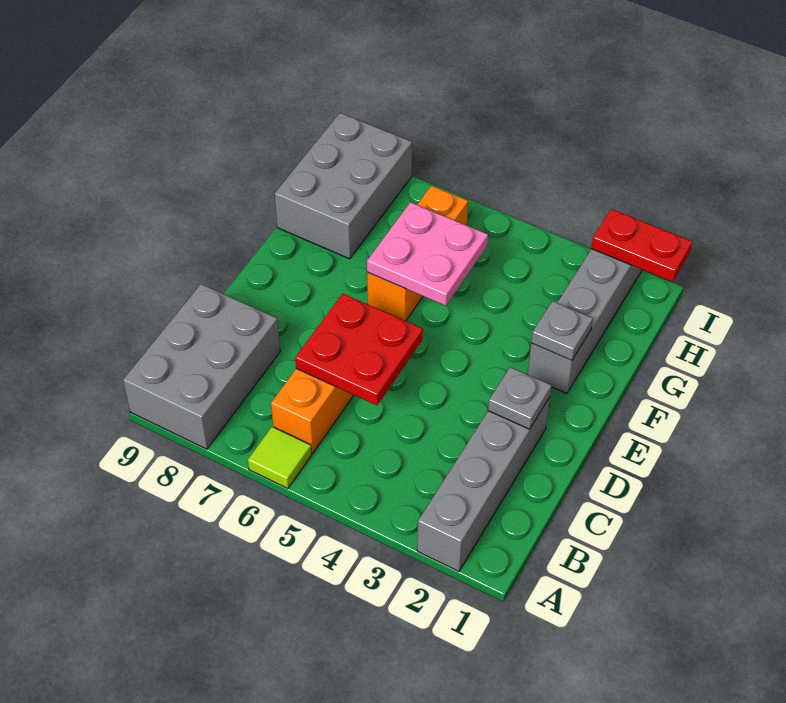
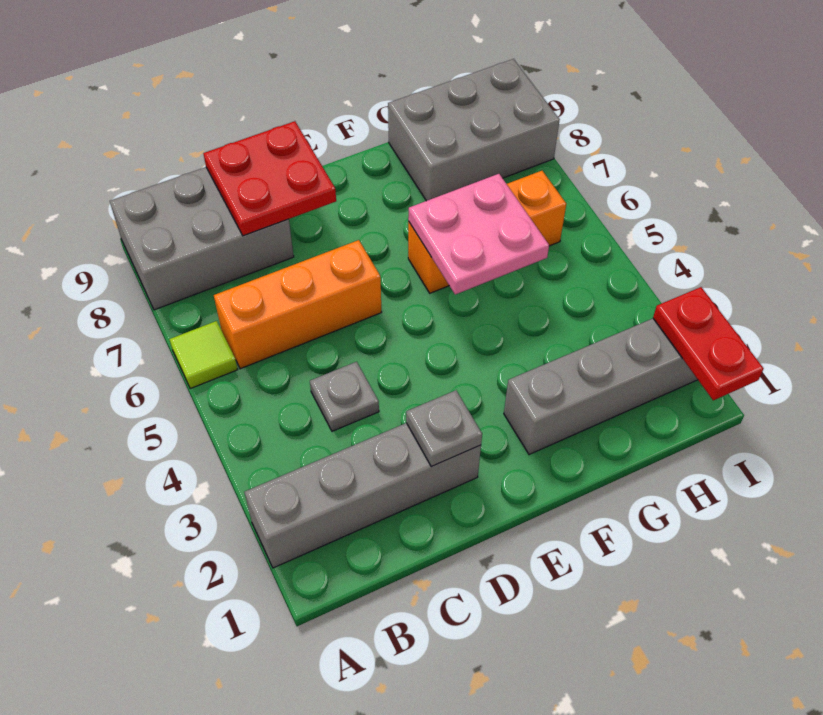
red plate C5:D6 level 2 -> red plate C8:D9 level 2
grey plate F2 level 2 -> grey plate C4 level 1

